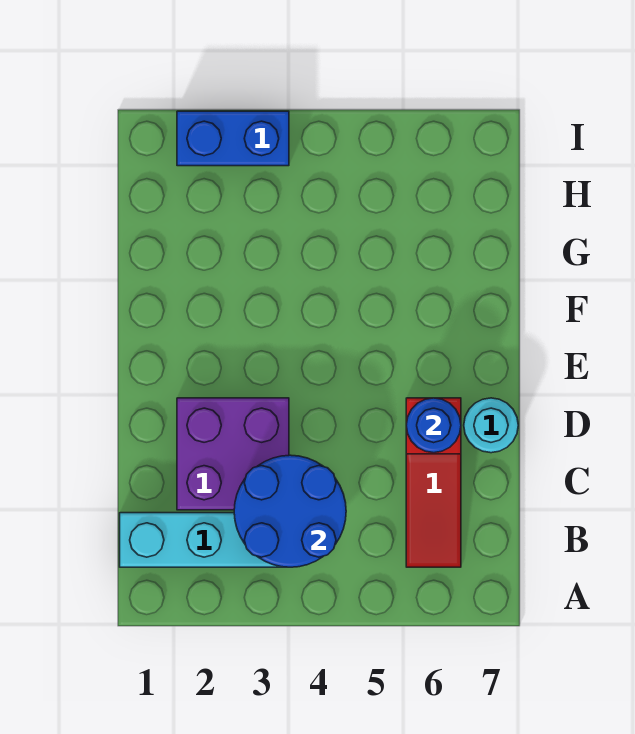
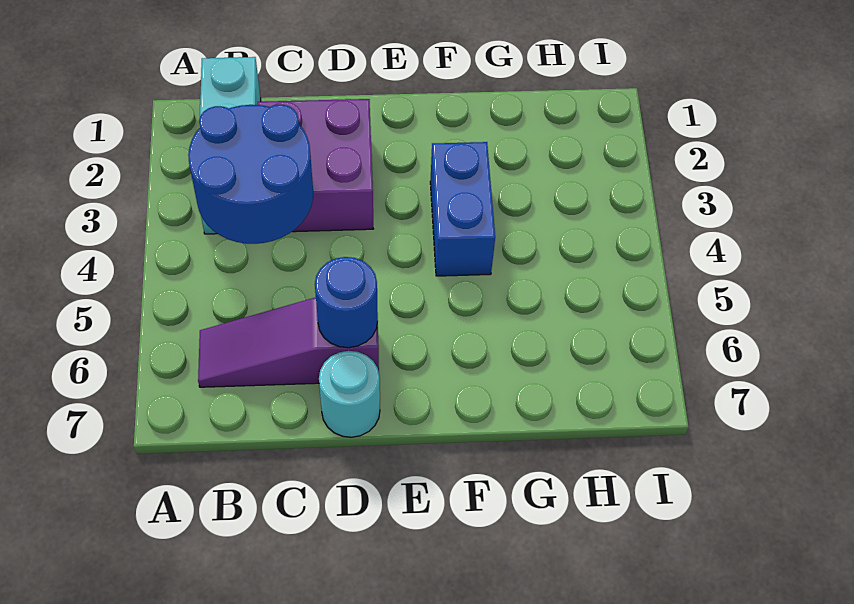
red slope B6:D6 level 1 top D -> purple slope B6:D6 level 1 top D
blue brick I2:I3 level 1 -> blue brick F3:F4 level 1

